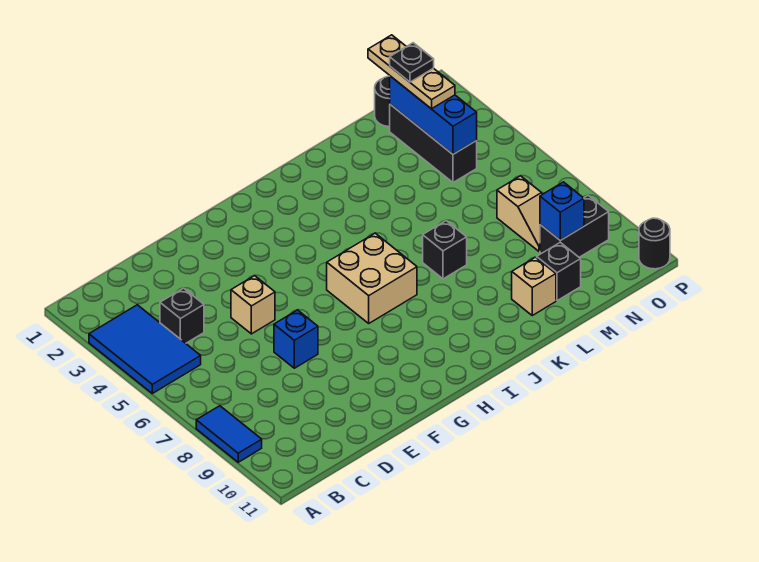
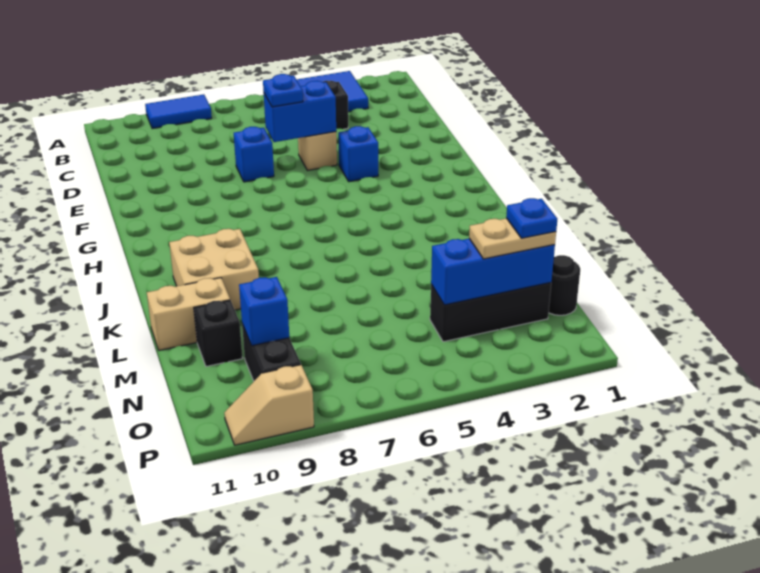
none -> blue brick E5:E6 level 2
none -> blue plate E6 level 3
none -> blue brick F4 level 1
tan brick H6:I7 level 1 -> tan brick J9:K10 level 1
black brick K7 level 1 -> none
tan brick L10 level 1 -> tan brick L10:L11 level 1
tan plate N1:N3 level 3 -> tan plate N2:N3 level 3
black plate N2 level 4 -> blue plate N2 level 4
tan slope N7:N8 level 1 top 7 -> tan slope P9:P10 level 1 top 9
black round brick P11 level 1 -> none

